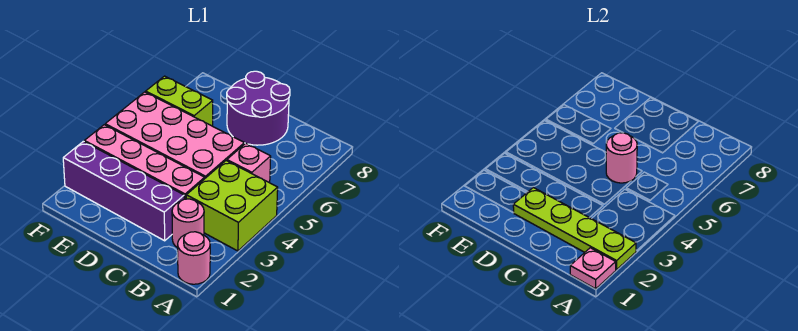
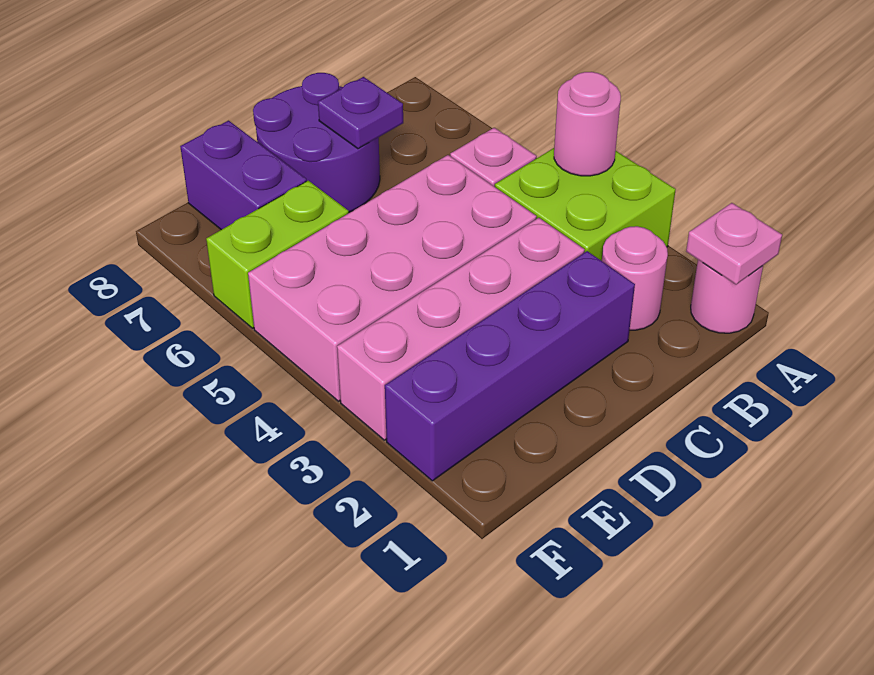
lime plate A2:D2 level 2 -> none
pink round brick C5 level 2 -> pink round brick A4 level 2
none -> purple plate C7 level 2
none -> purple brick E7:E8 level 1

